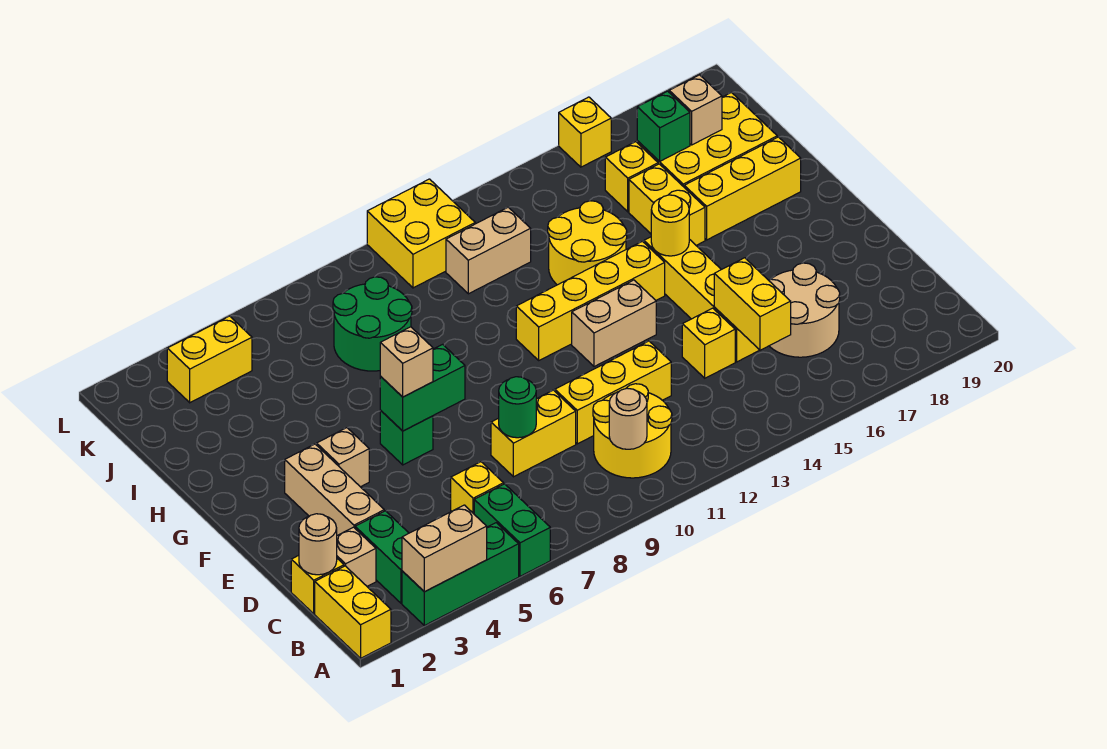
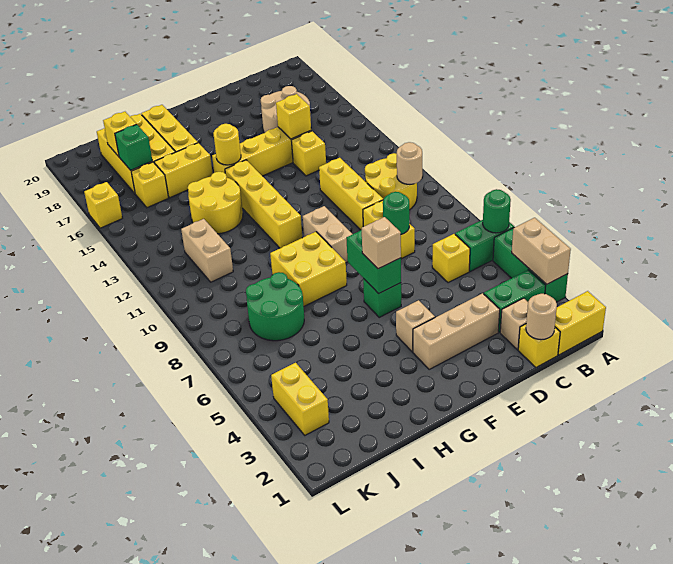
none -> green round brick A6 level 2
yellow brick C15:D15 level 2 -> yellow brick D15 level 2
tan brick F12:F13 level 1 -> tan brick F9:F10 level 1
tan brick J18 level 2 -> yellow brick J18 level 2
yellow brick K10:L11 level 1 -> yellow brick G8:H9 level 1

